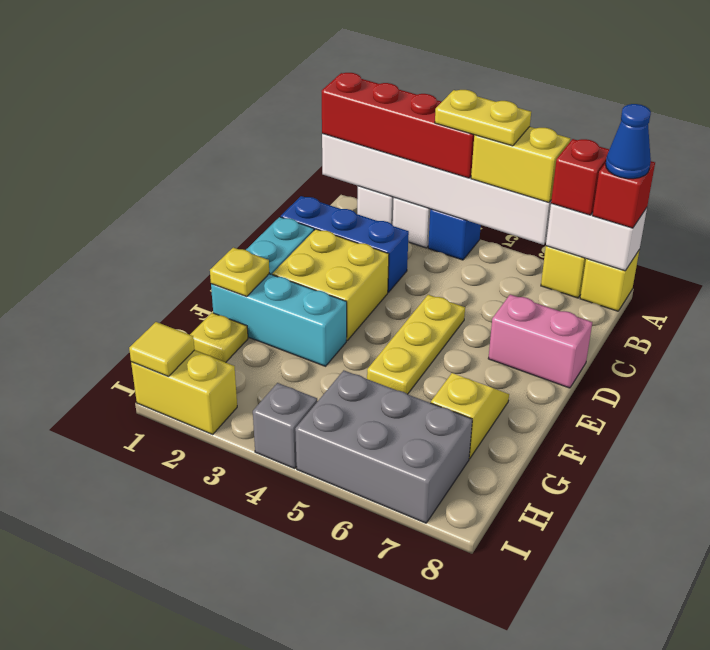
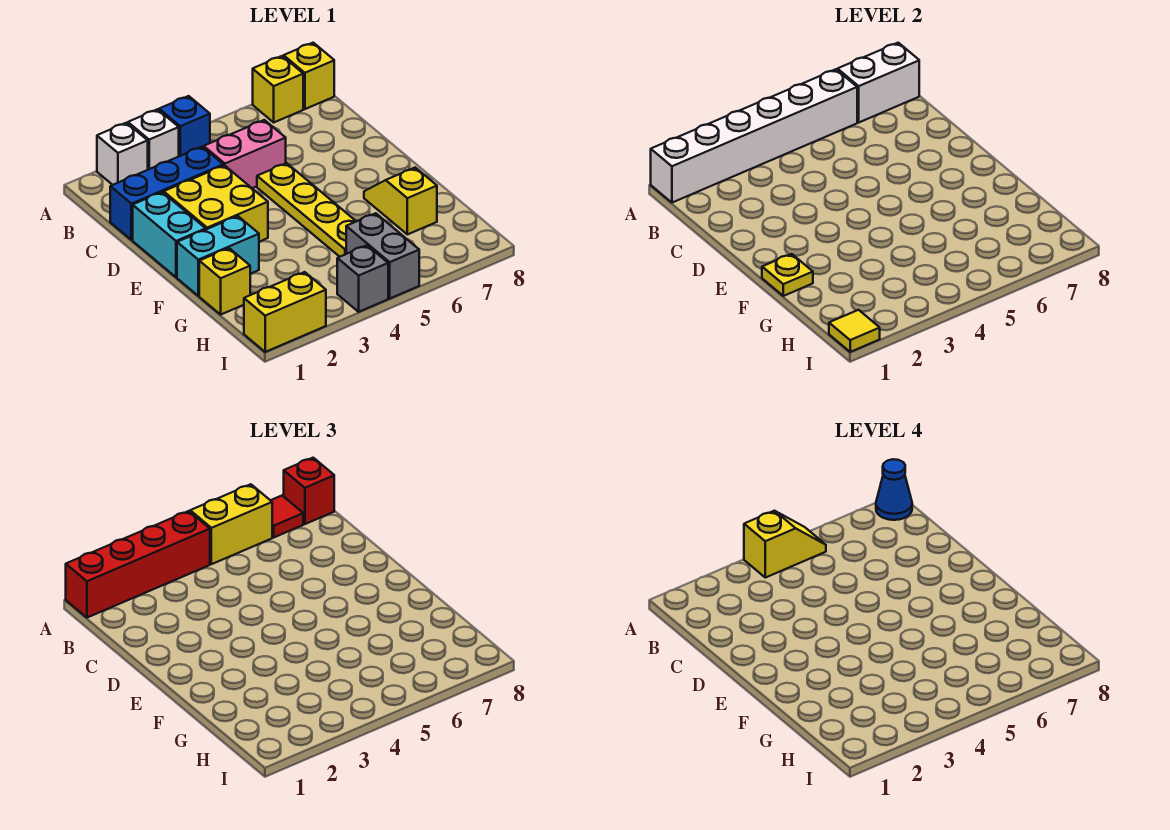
yellow plate A4:A5 level 4 -> yellow slope A4:A5 level 4 top 4
red brick A7 level 3 -> red tile A7 level 3
yellow plate D5:F5 level 1 -> yellow plate D5:G5 level 1
pink brick D7:D8 level 1 -> pink brick C4:C5 level 1
cyan brick F1:F3 level 1 -> cyan brick F1:F2 level 1
yellow plate G1 level 1 -> yellow brick G1 level 1
grey brick H5:I7 level 1 -> grey brick H5:I5 level 1

